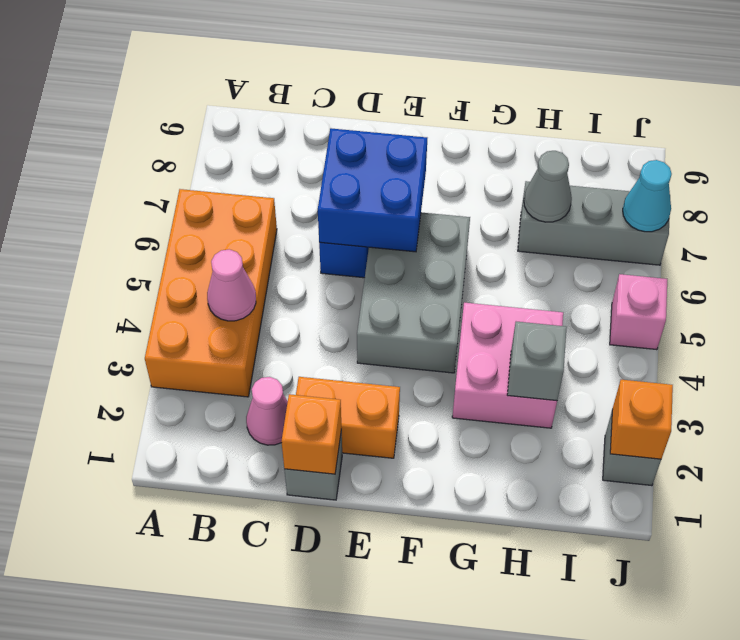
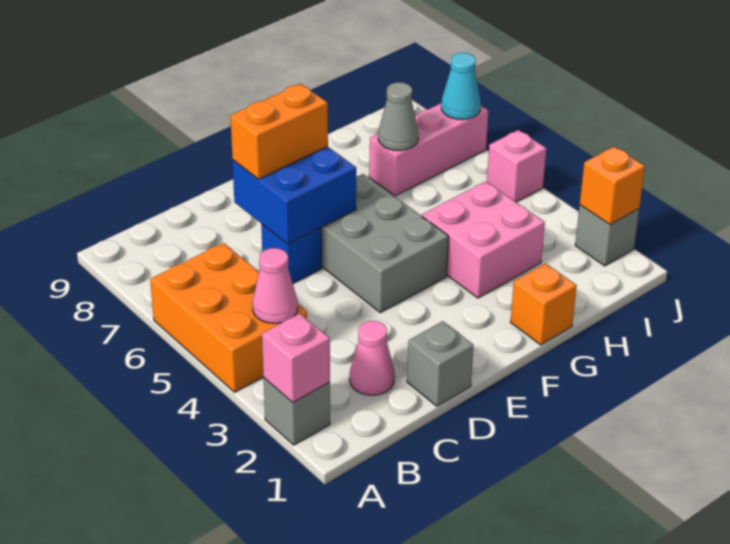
none -> pink brick A2 level 2
orange brick A3:B6 level 1 -> orange brick A4:B6 level 1
orange brick D1 level 2 -> orange brick G1 level 1
orange brick D2:E2 level 1 -> orange brick D7:E7 level 3
grey brick H3 level 2 -> grey brick A2 level 1
grey brick H7:J7 level 1 -> pink brick H7:J7 level 1

